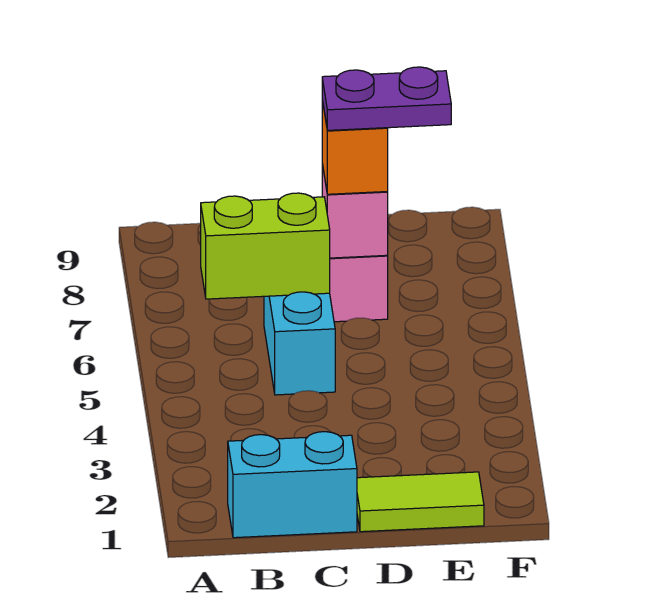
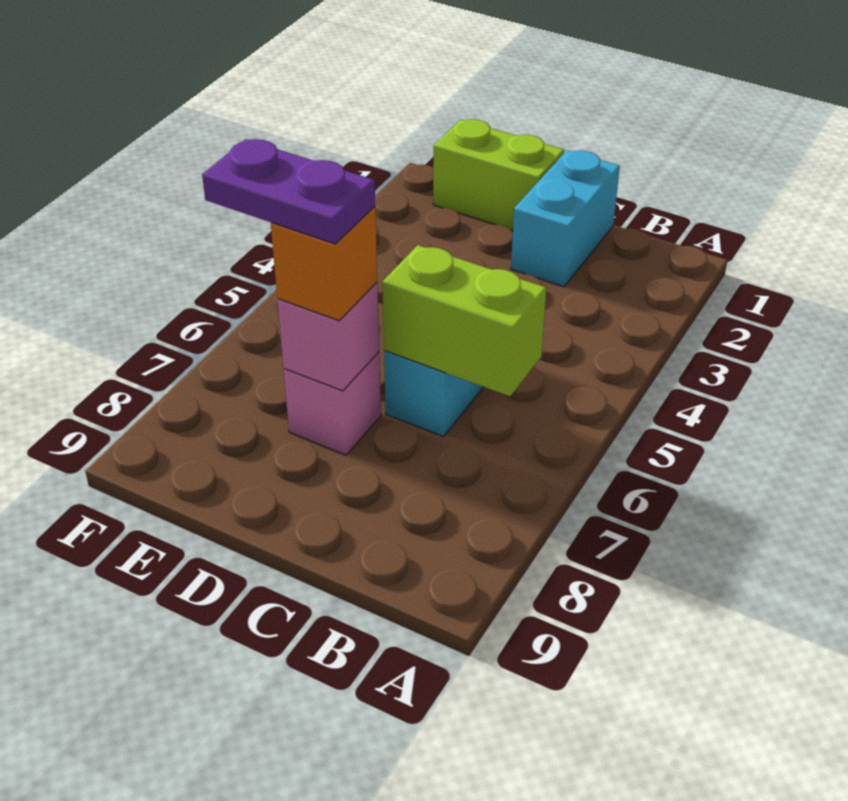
cyan brick B1:C1 level 1 -> cyan brick C1:C2 level 1
lime tile D1:E1 level 1 -> lime brick D1:E1 level 1

